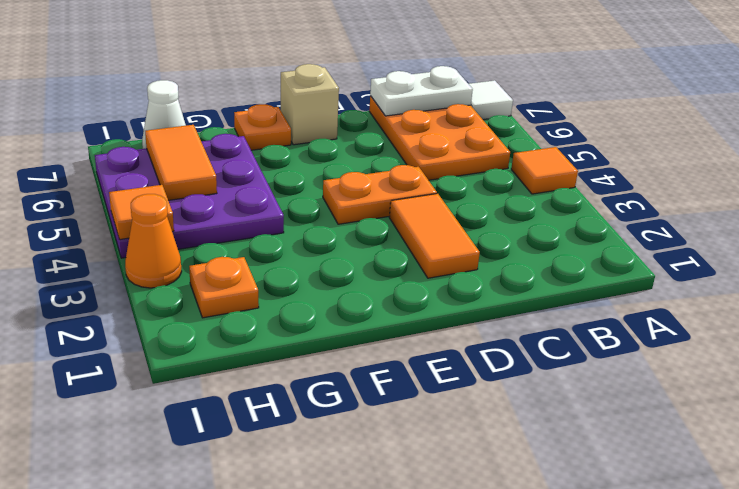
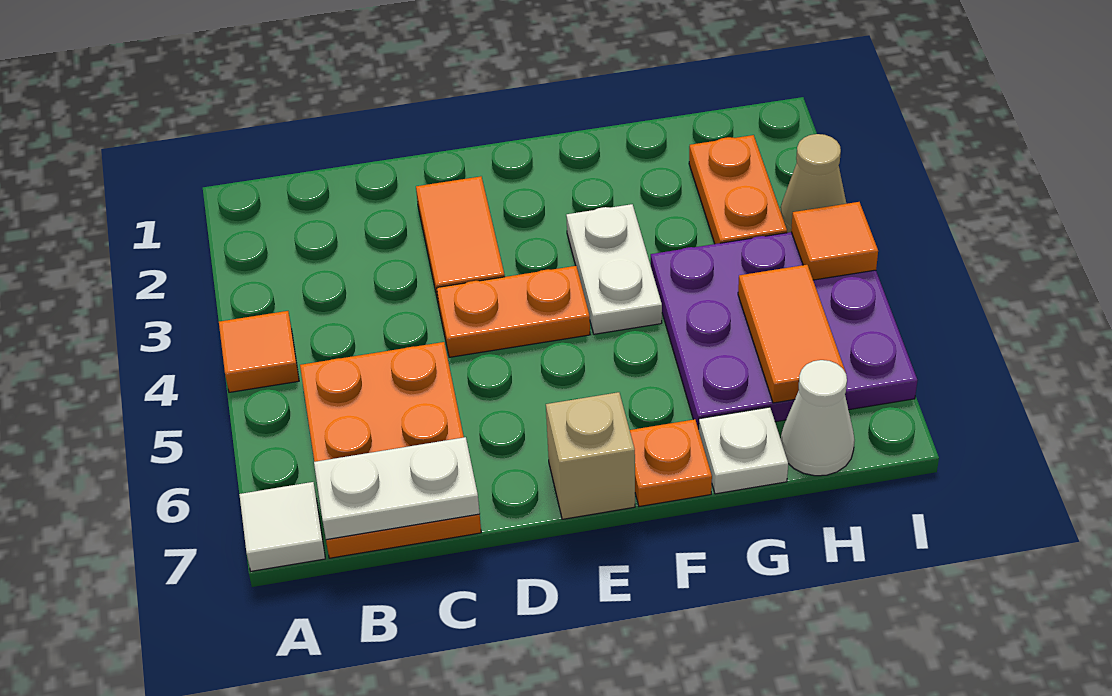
none -> white plate F3:F4 level 1
none -> white plate G7 level 1
orange plate H2 level 1 -> orange plate H2:H3 level 1
orange cone I3 level 1 -> tan cone I3 level 1

